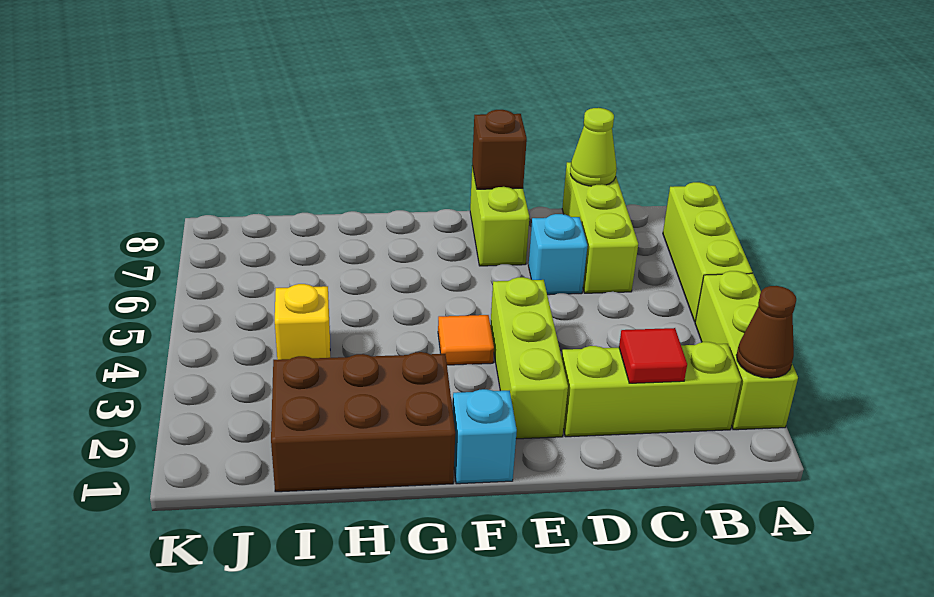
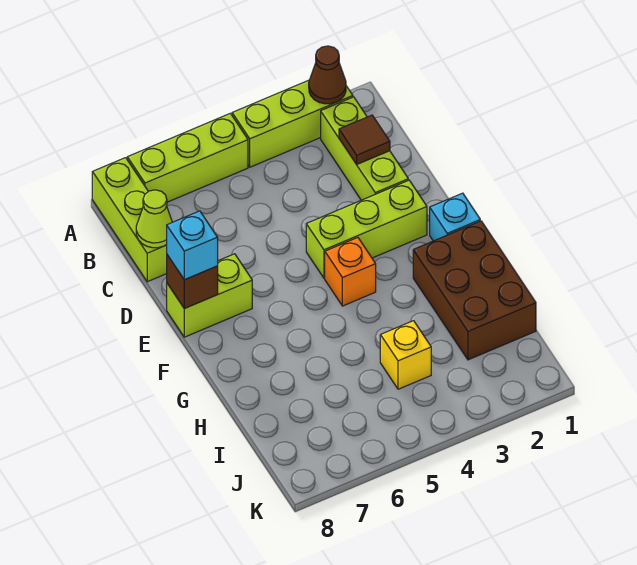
red tile C2 level 2 -> brown tile C2 level 2
lime brick C6:C8 level 1 -> lime brick A8:C8 level 1
cyan brick D6 level 1 -> cyan brick E8 level 3
orange tile F4 level 1 -> orange brick F4 level 1

